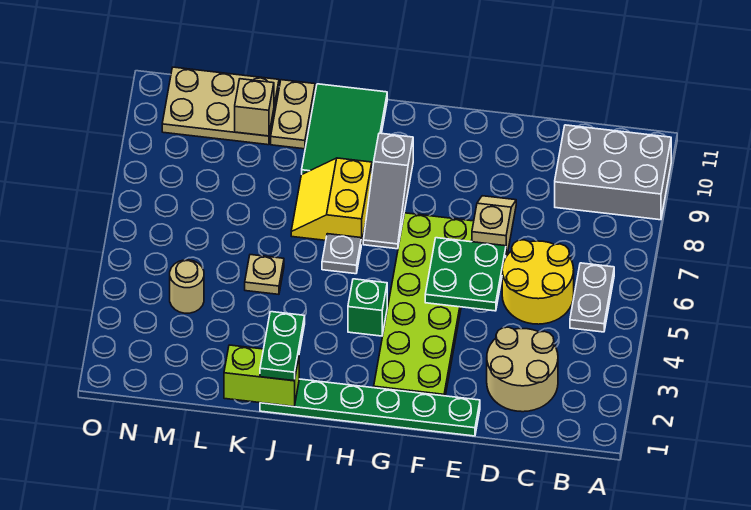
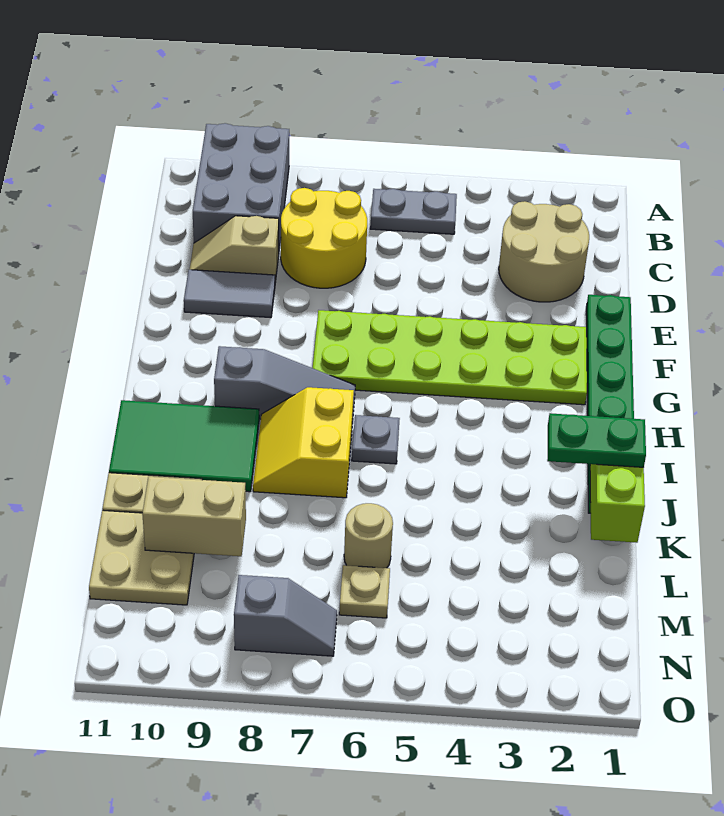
yellow round brick C5:D6 level 1 -> yellow round brick C7:D8 level 1
green plate E5:F6 level 2 -> none
tan slope E7:E8 level 1 top 7 -> tan slope D9:D10 level 1 top 9
none -> grey tile E9:E10 level 1
green brick H4 level 1 -> none
yellow slope I7:J8 level 1 top I -> yellow slope I7:J8 level 1 top 7
tan plate K5 level 1 -> tan plate M6 level 1
tan plate L10:N11 level 1 -> tan plate L10:M11 level 1
tan brick L10 level 2 -> tan brick L9:L10 level 2
tan round brick M4 level 1 -> tan round brick L6 level 1
none -> grey slope N7:N8 level 1 top 8

